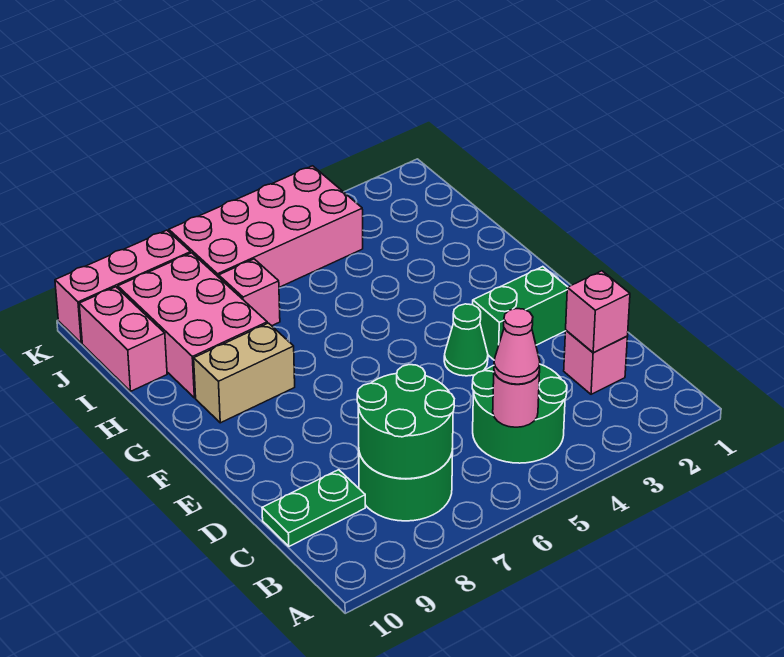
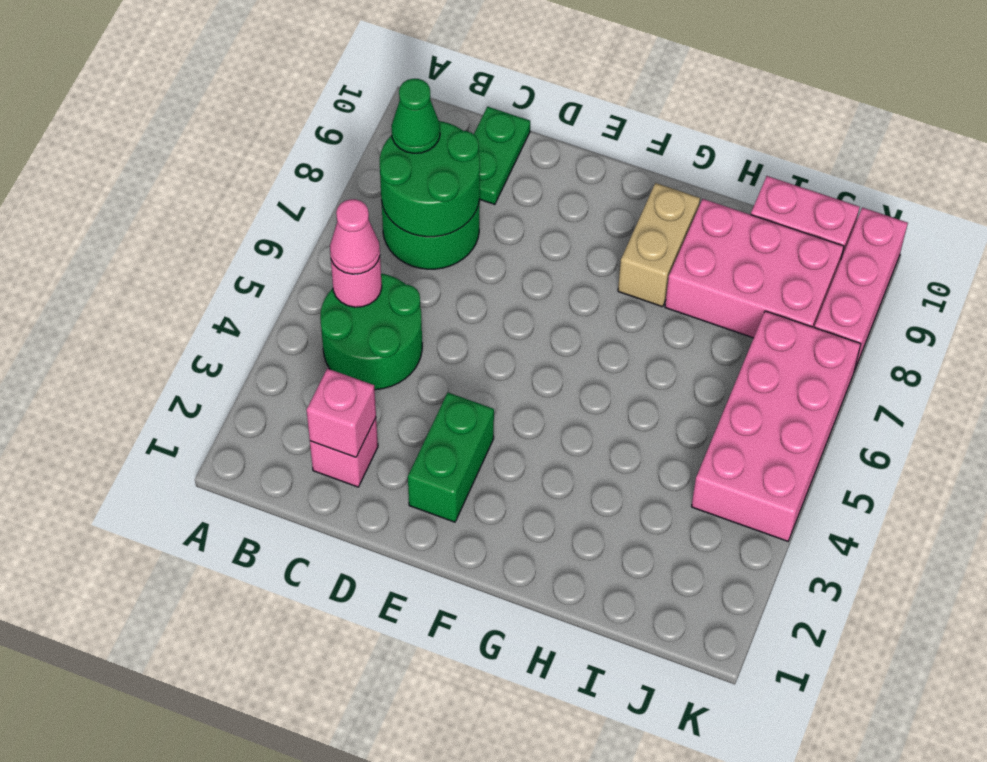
green cone E4 level 1 -> green cone B8 level 3
pink brick I7 level 1 -> none

